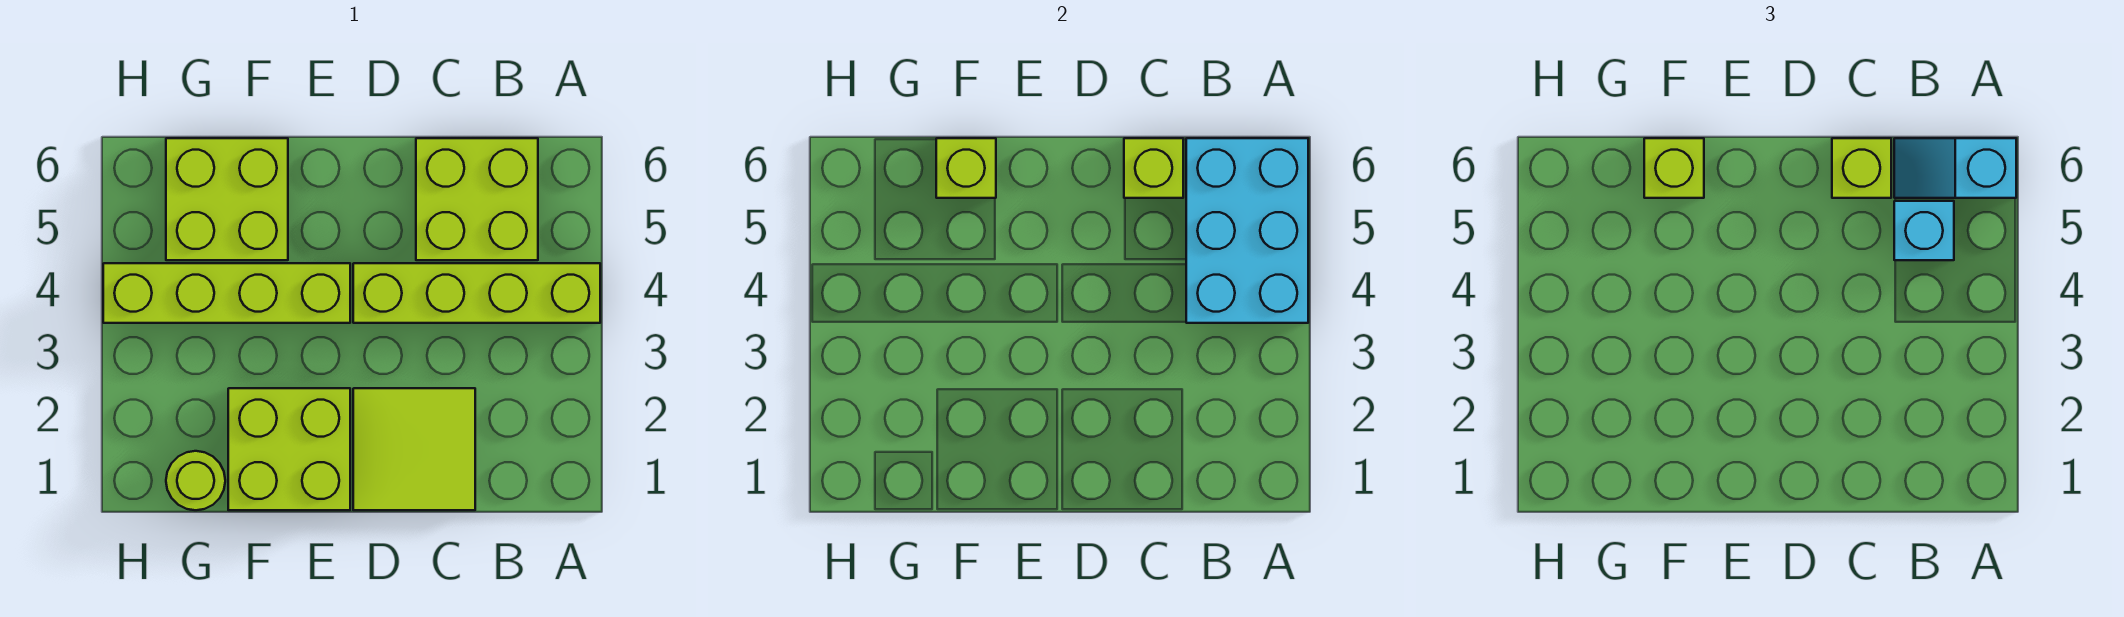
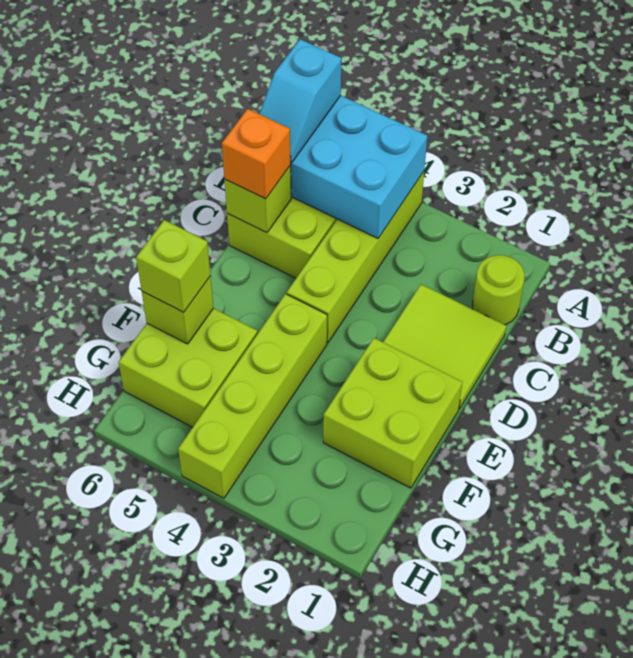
cyan brick B5 level 3 -> none
lime brick C6 level 3 -> orange brick C6 level 3
lime round brick G1 level 1 -> lime round brick B1 level 1

